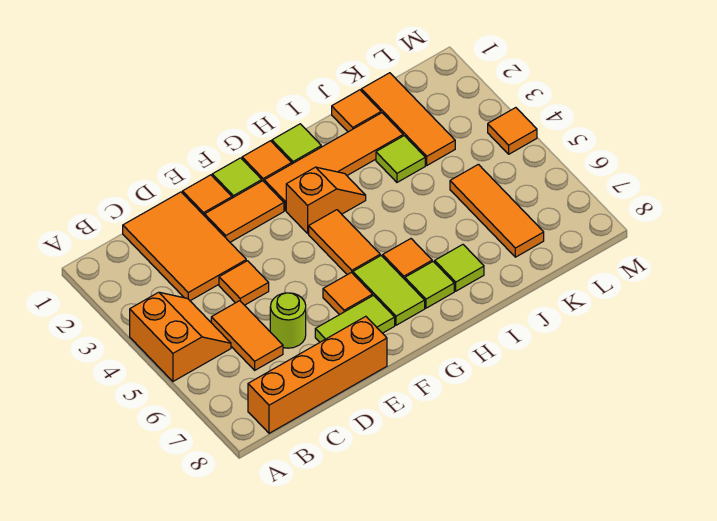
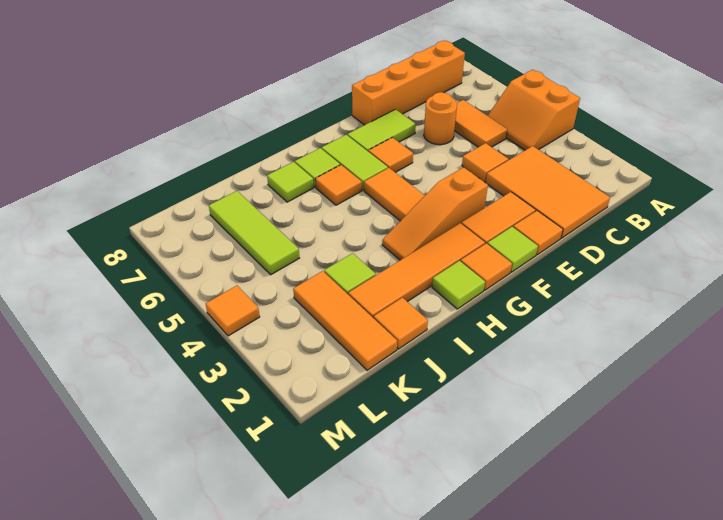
lime round brick D6 level 1 -> orange round brick D6 level 1
orange slope G3:H3 level 1 top G -> orange slope F3:H3 level 1 top F
orange tile K5:K7 level 1 -> lime tile K5:K7 level 1

